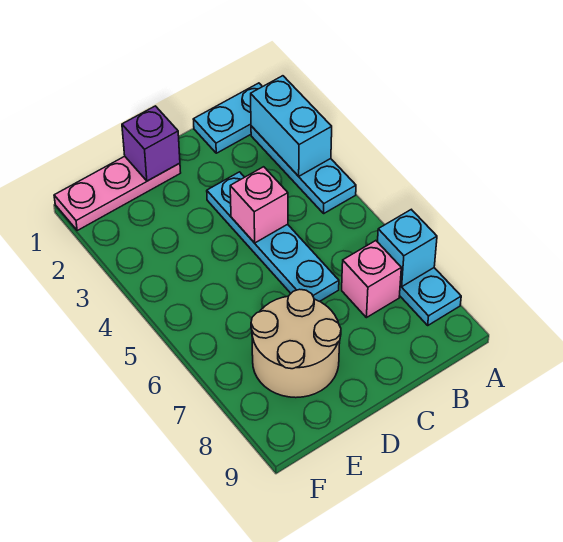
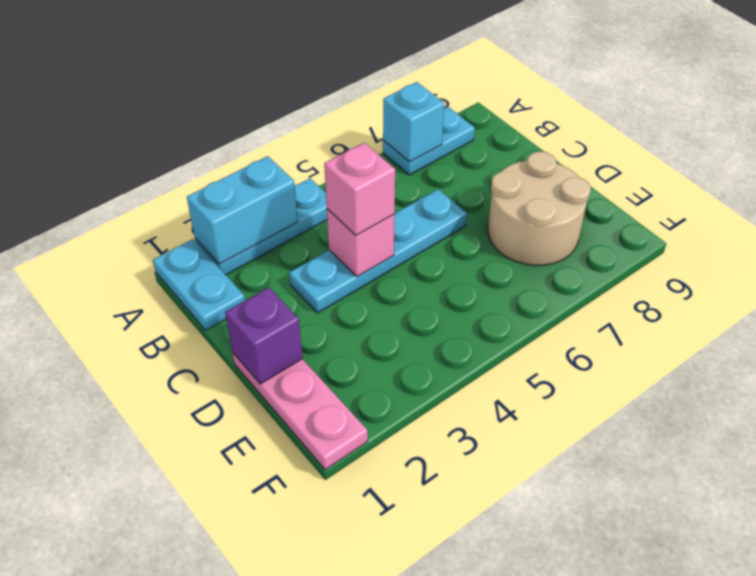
pink brick B7 level 1 -> pink brick C4 level 3

